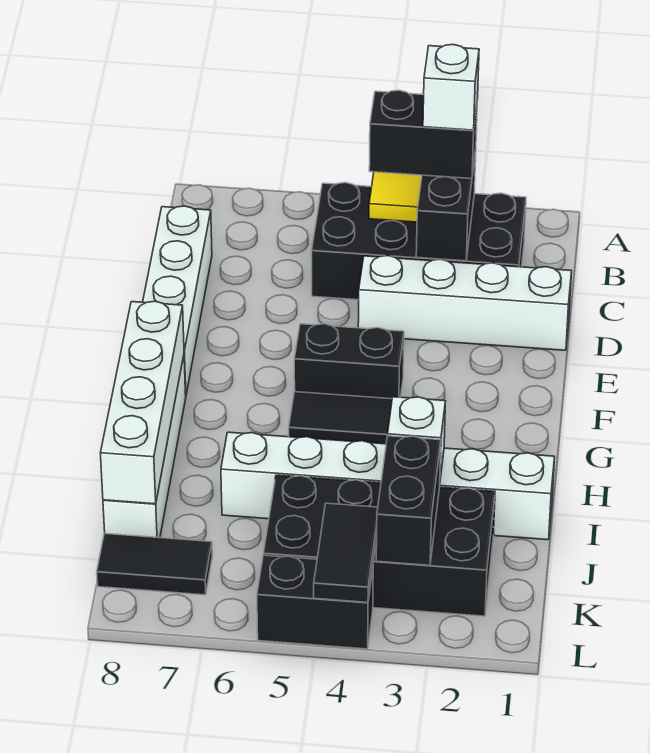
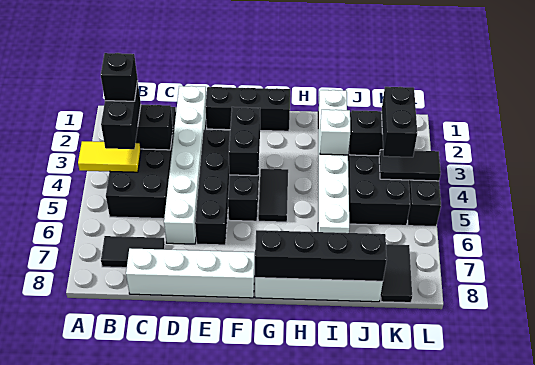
white brick B3 level 4 -> black brick B3 level 4
none -> black tile B7:C7 level 1
white brick D1:D4 level 1 -> white brick D1:D6 level 1
none -> black brick E1:G1 level 1
none -> black brick E3:E6 level 1
none -> black brick F3:F4 level 2
white brick G8:J8 level 2 -> black brick G8:J8 level 2
none -> black brick K3:K4 level 3

